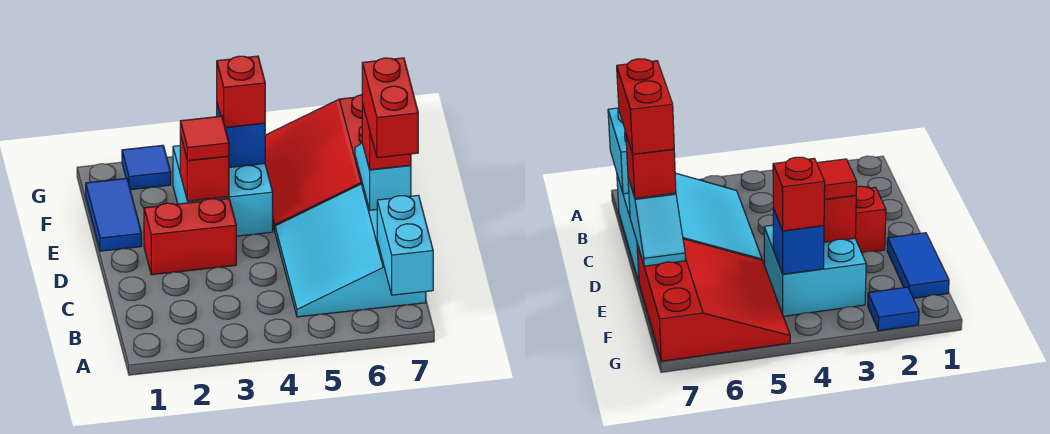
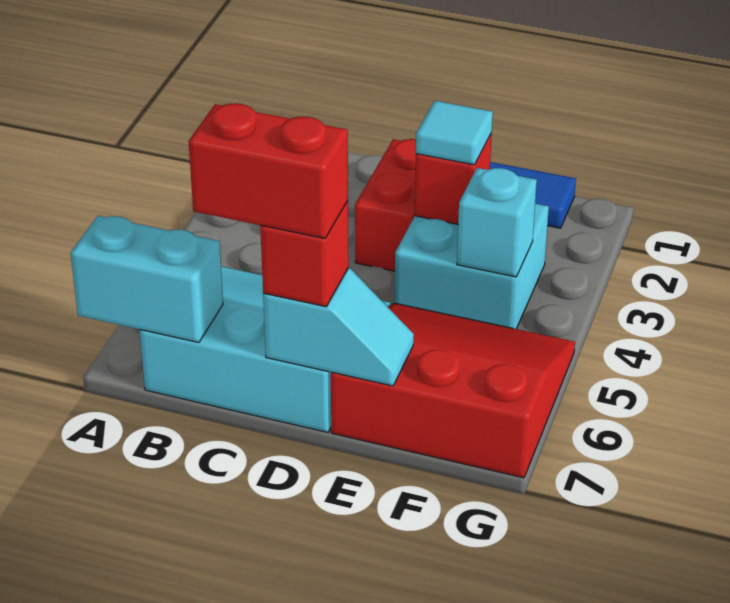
red tile E3 level 3 -> cyan tile E3 level 3
blue brick F4 level 2 -> cyan brick F4 level 2
red brick F4 level 3 -> none
blue tile G2 level 1 -> none

